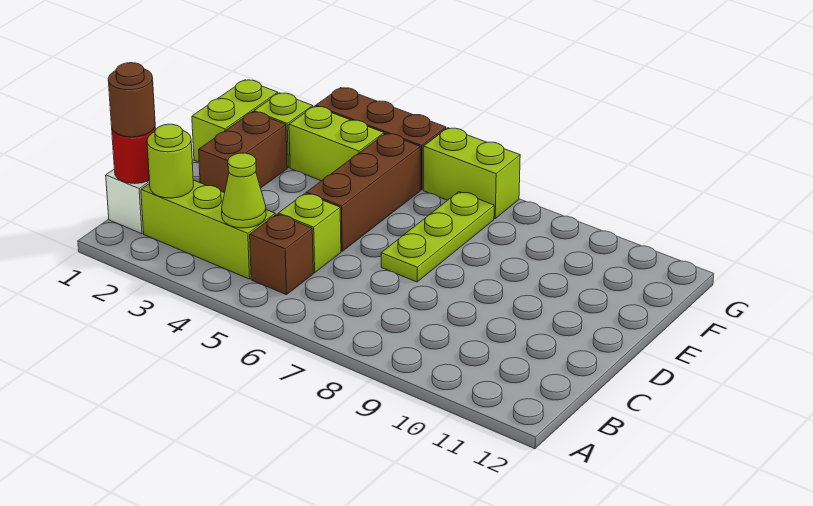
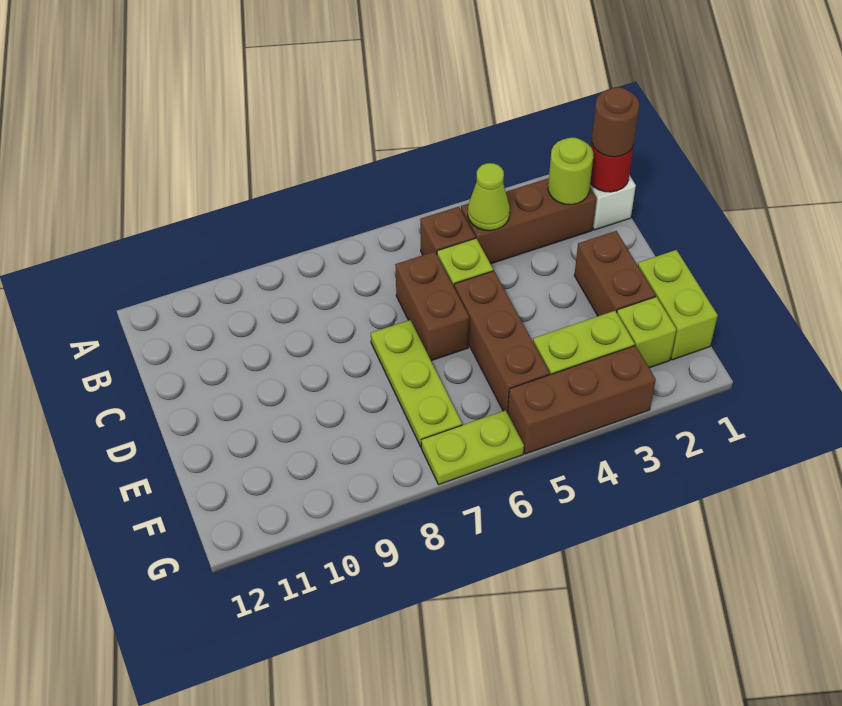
lime brick B2:B4 level 1 -> brown brick B2:B4 level 1
none -> brown brick C6:D6 level 1
lime brick G6:G7 level 1 -> lime plate G6:G7 level 1

